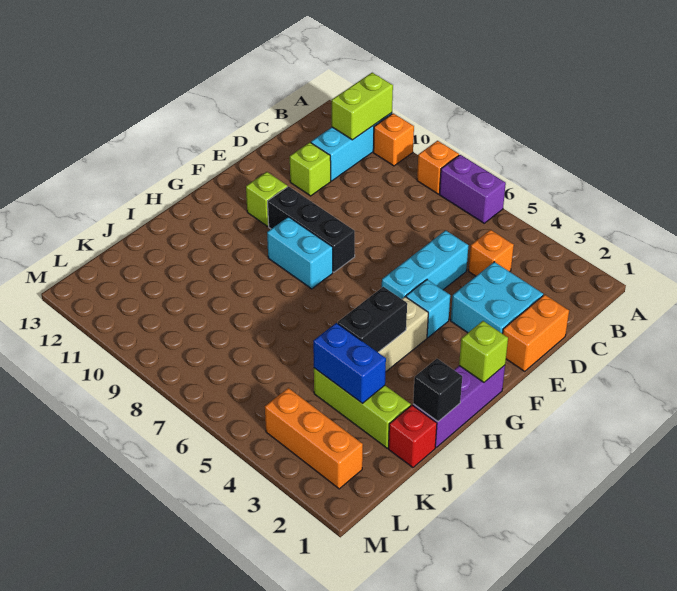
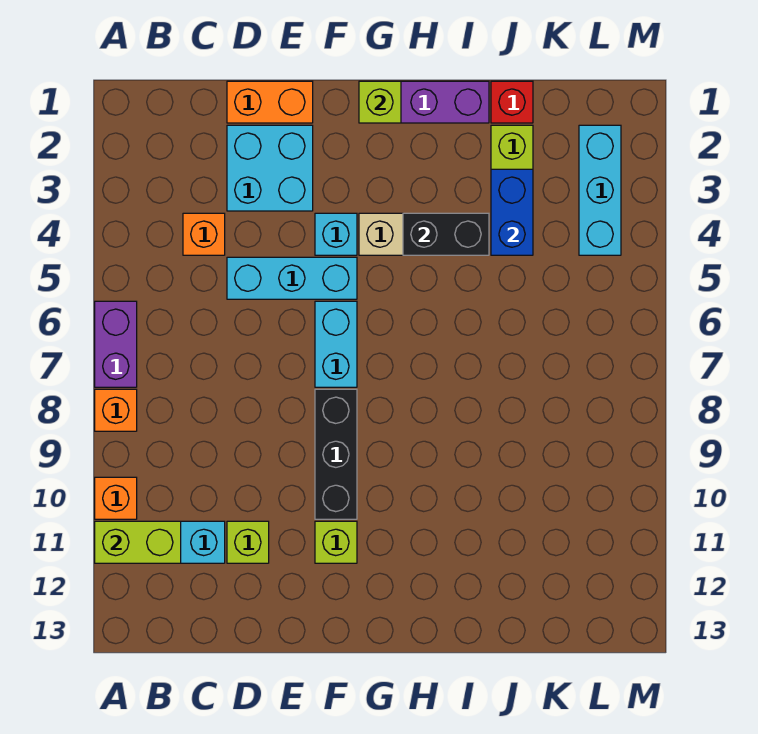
cyan brick G8:G9 level 1 -> cyan brick F6:F7 level 1
black brick I1 level 2 -> none
orange brick L2:L4 level 1 -> cyan brick L2:L4 level 1

